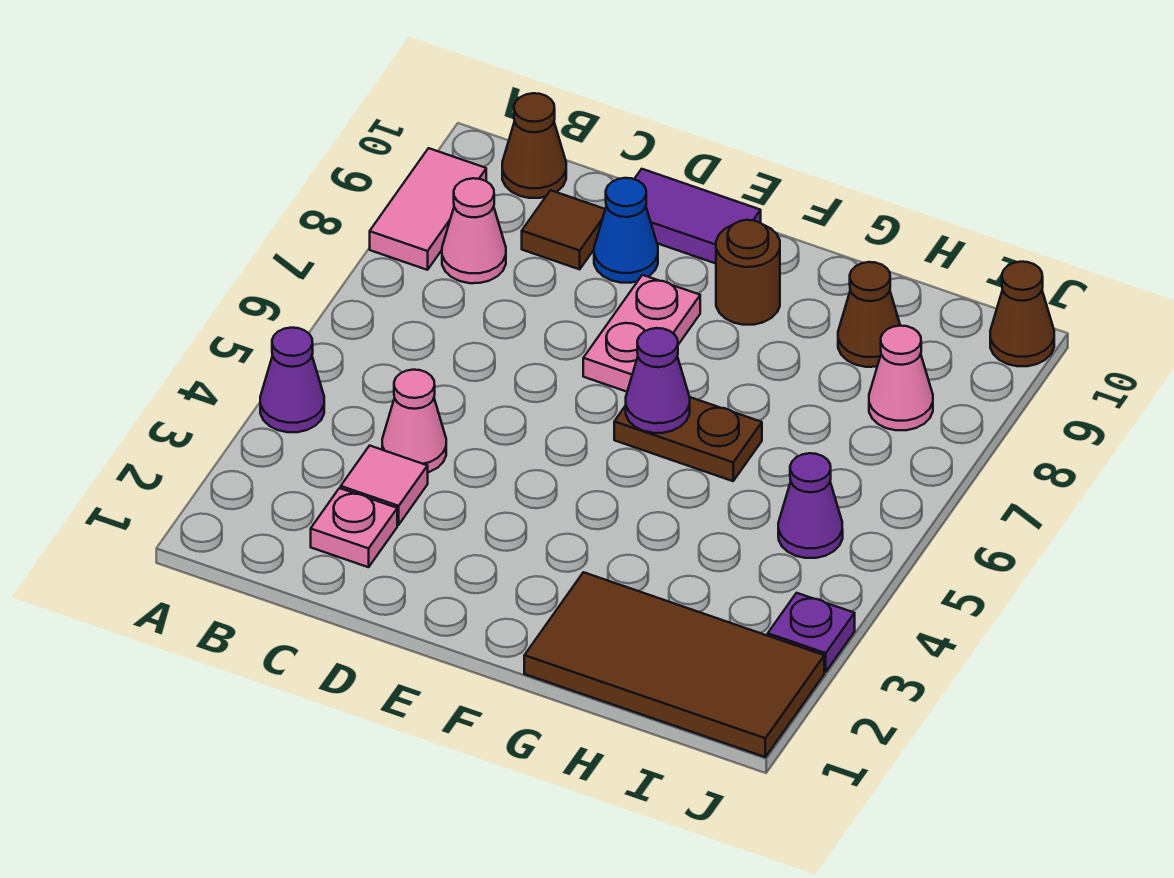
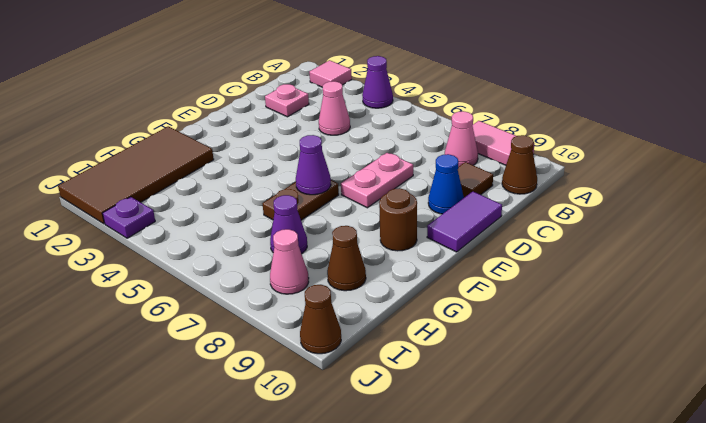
pink tile C3 level 1 -> pink tile A2 level 1
pink plate E7:E8 level 1 -> pink plate D7:E7 level 1
purple cone I5 level 1 -> purple cone H7 level 1

